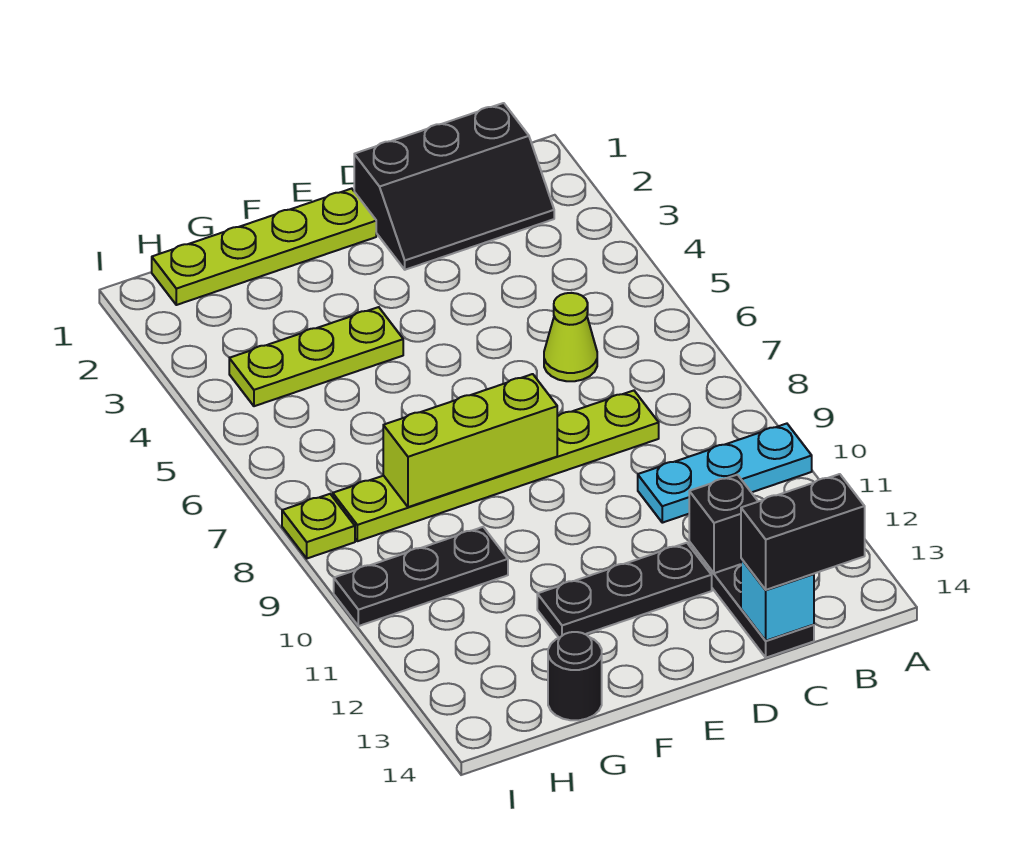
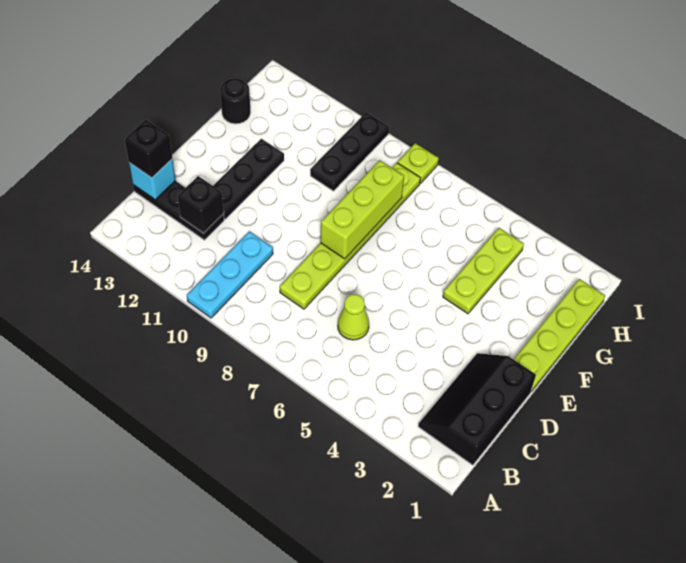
black brick B14:C14 level 3 -> black brick C14 level 3

